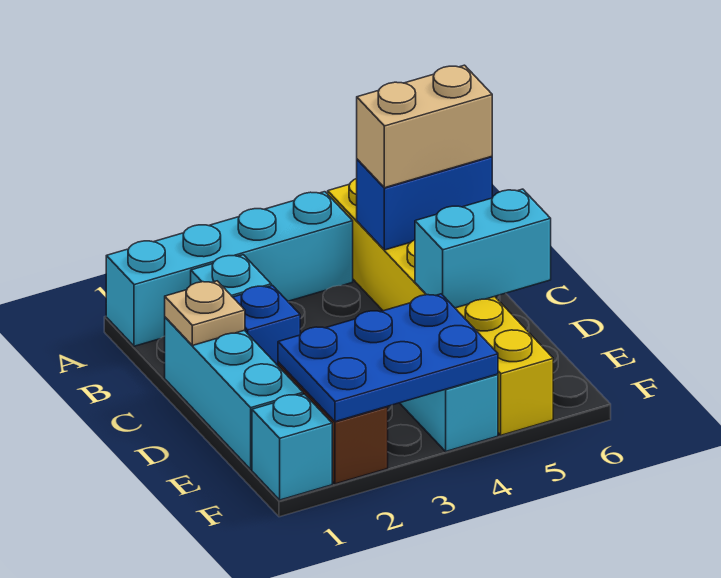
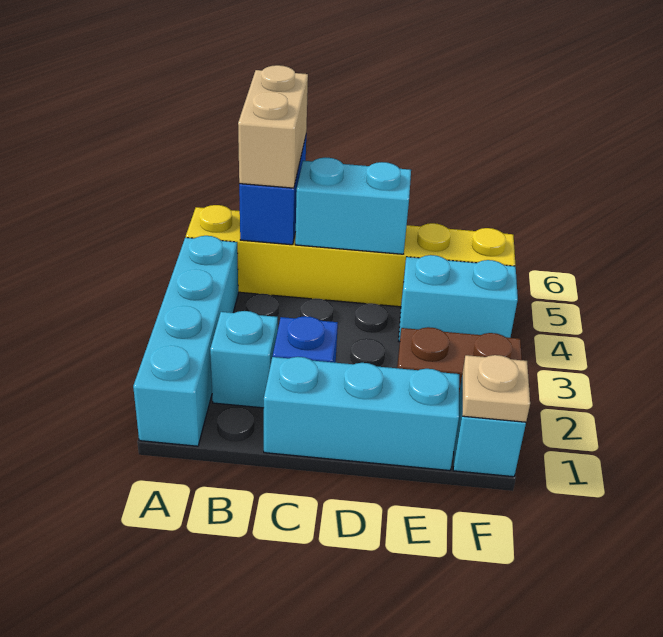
tan plate C1 level 2 -> tan plate F1 level 2
cyan brick D5:D6 level 2 -> cyan brick C5:D5 level 2
blue plate E2:F4 level 2 -> none

